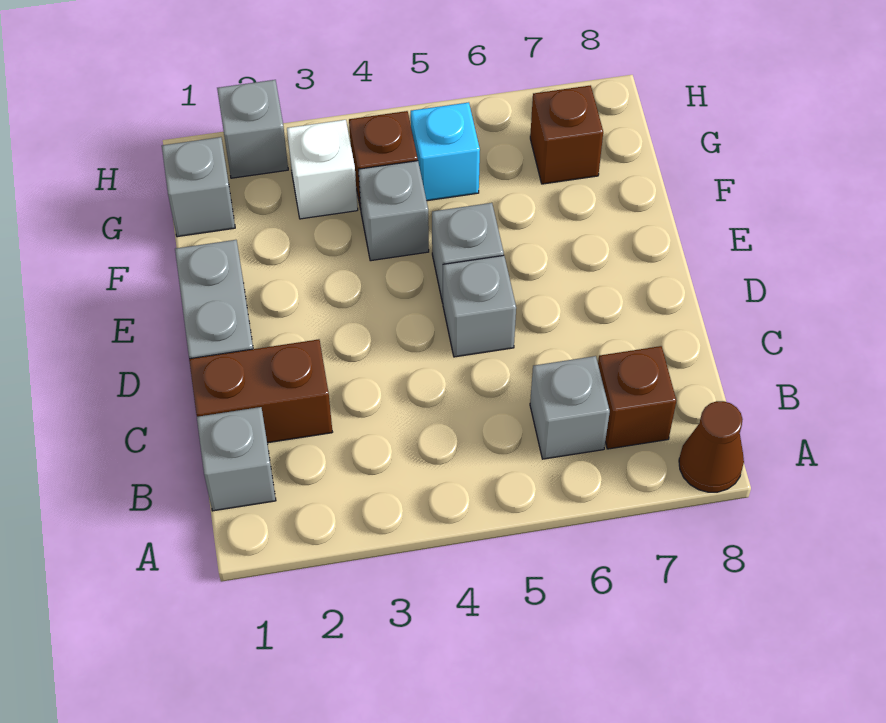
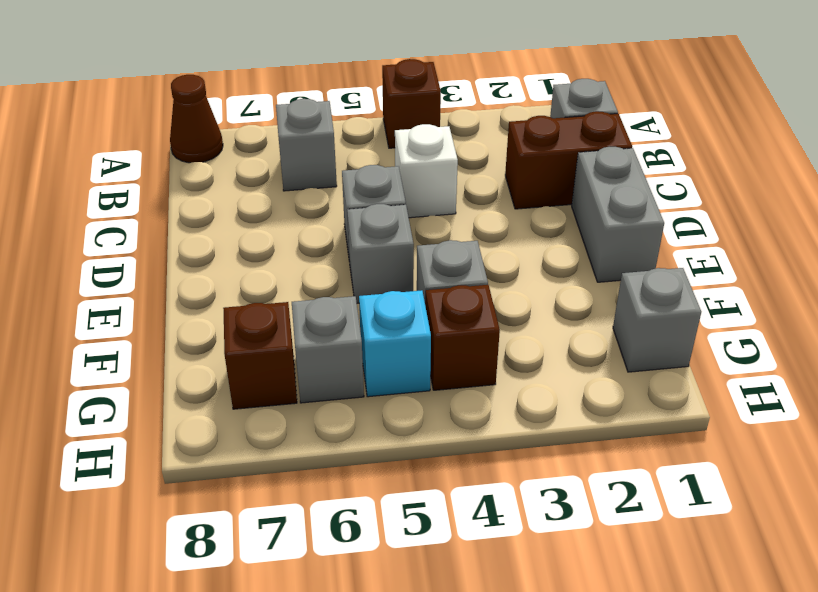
brown brick B7 level 1 -> brown brick A4 level 1
white brick G3 level 1 -> white brick C4 level 1
grey brick H2 level 1 -> grey brick G6 level 1

